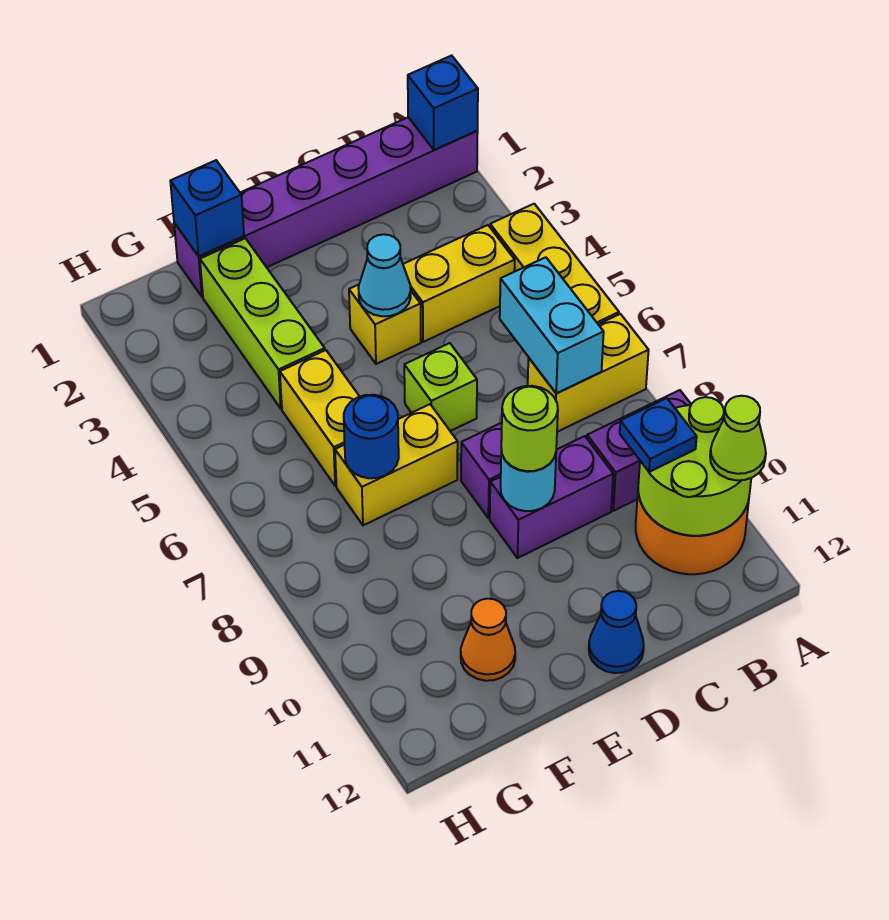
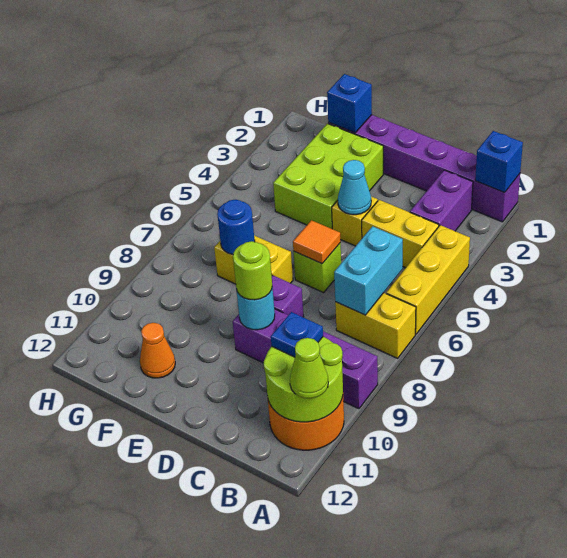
none -> purple brick B2:B3 level 1
none -> orange tile D6 level 2
blue cone D12 level 1 -> none
lime brick F2:F4 level 1 -> lime brick E2:F4 level 1
yellow brick F5:F6 level 1 -> none

